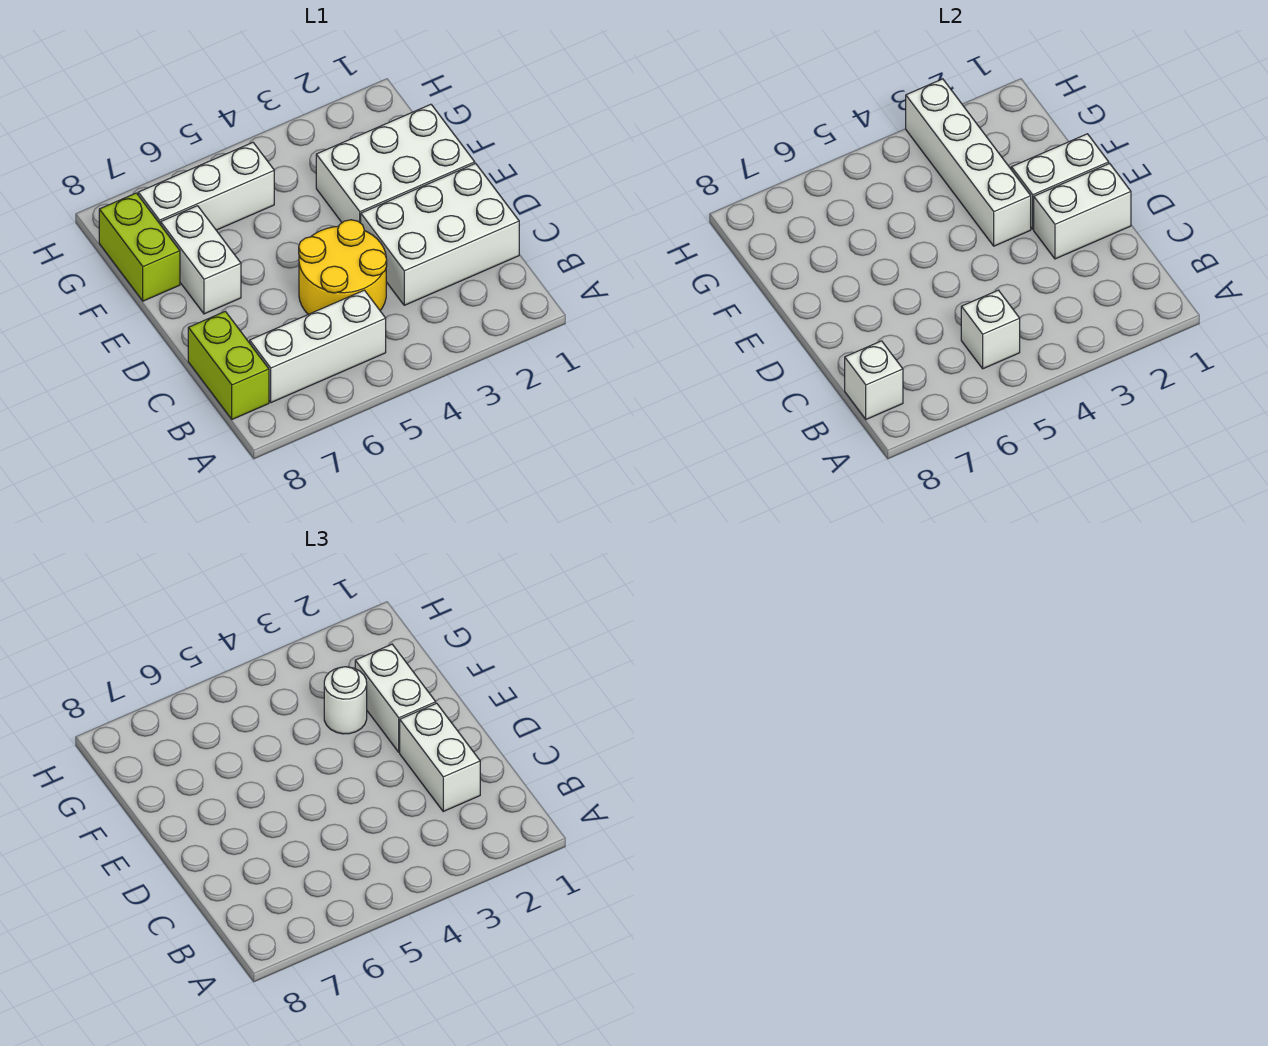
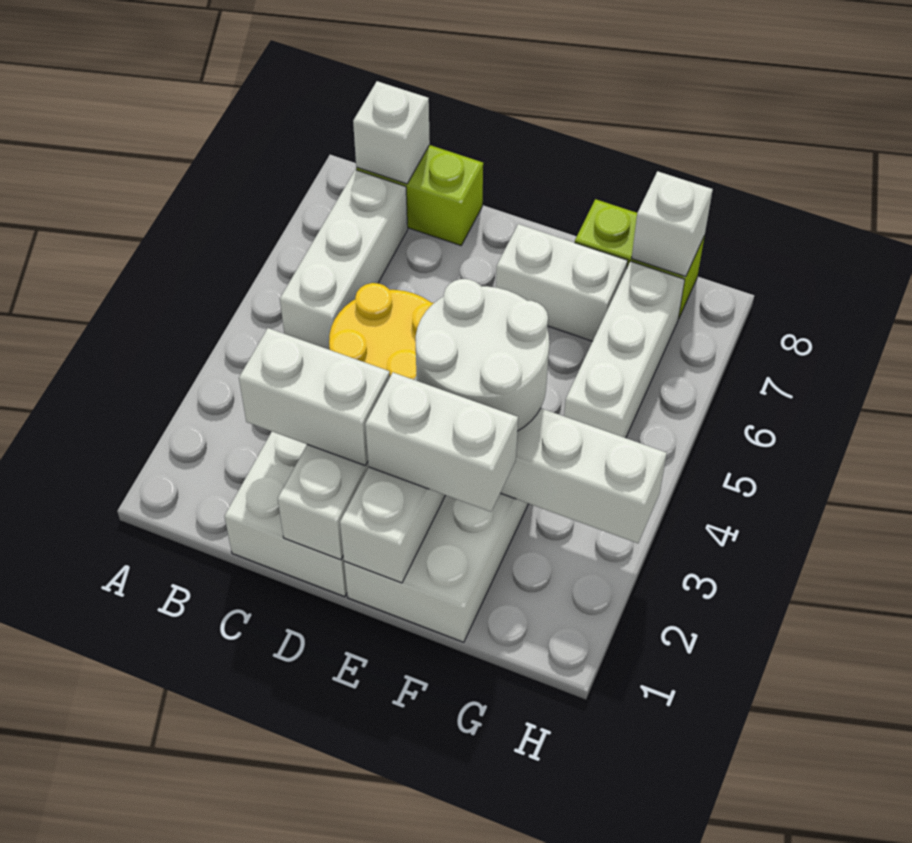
white brick B5 level 2 -> white brick G8 level 2
white round brick F3 level 3 -> white round brick E3:F4 level 3

